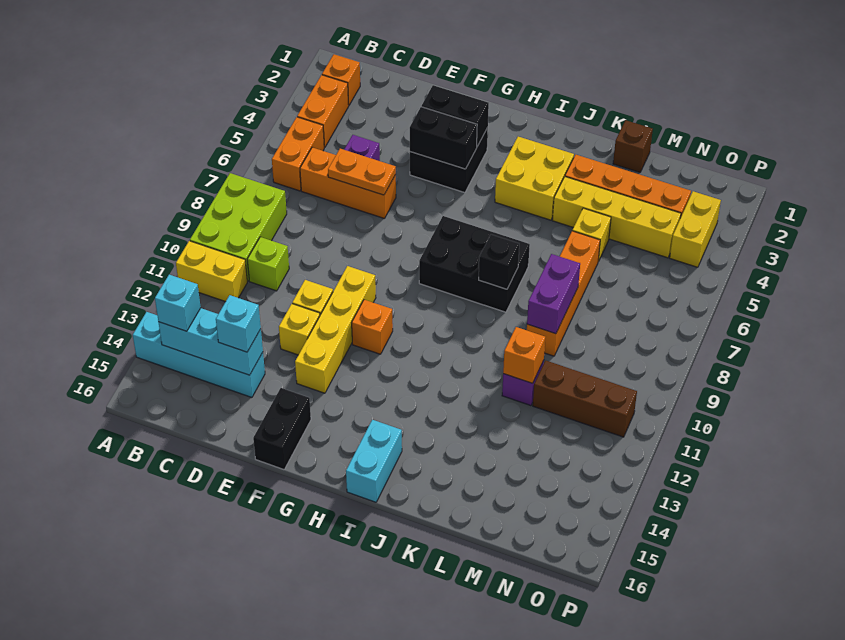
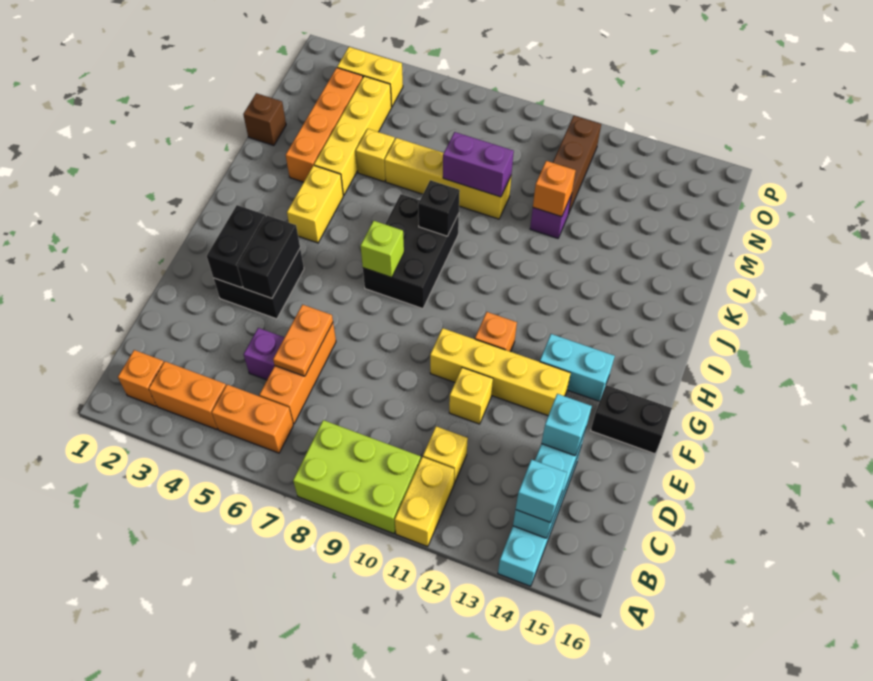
lime brick C10 level 1 -> lime brick H7 level 2
yellow brick E12 level 1 -> yellow brick C11 level 1
yellow brick I3:J4 level 1 -> yellow brick I4:J4 level 1
cyan brick I15:I16 level 1 -> cyan brick G13:G14 level 1
orange brick L6:L9 level 1 -> yellow brick L6:L9 level 1

